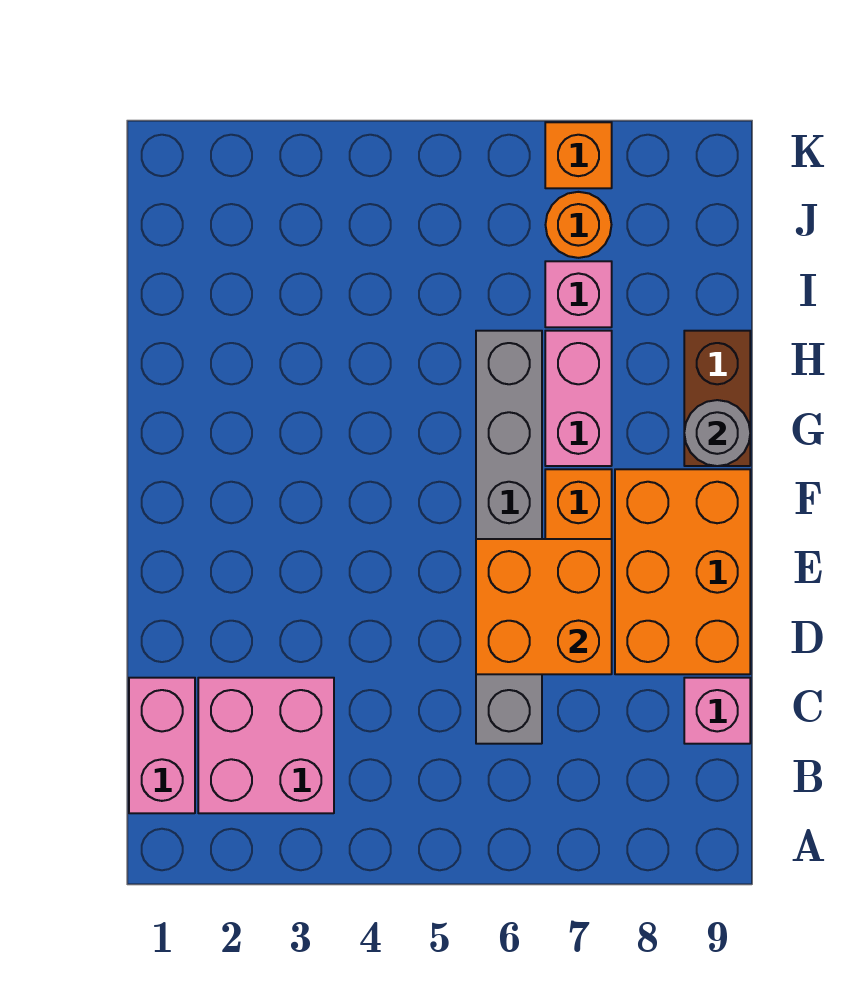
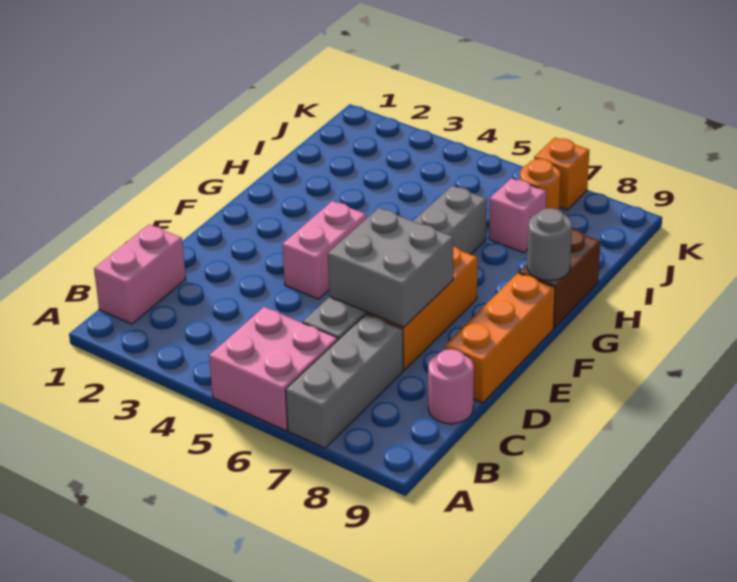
none -> grey brick A7:C7 level 1
pink brick B2:C3 level 1 -> pink brick A5:B6 level 1
pink brick C9 level 1 -> pink round brick C9 level 1
orange brick D6:E7 level 2 -> grey brick D6:E7 level 2
orange brick D8:F9 level 1 -> orange brick D9:F9 level 1
pink brick G7:H7 level 1 -> pink brick E4:F4 level 1

